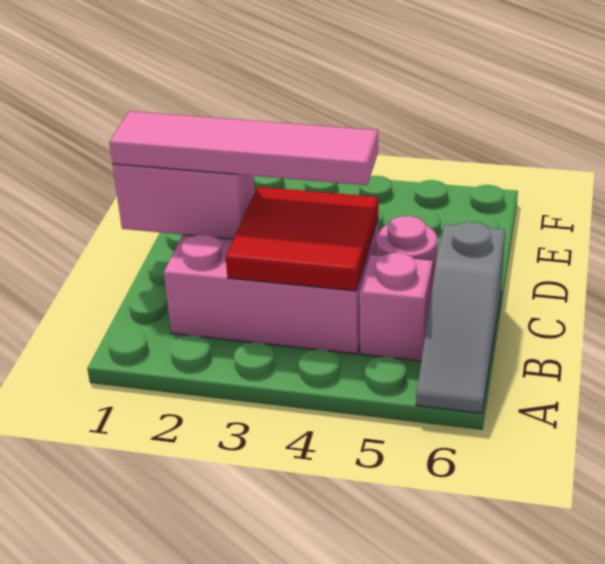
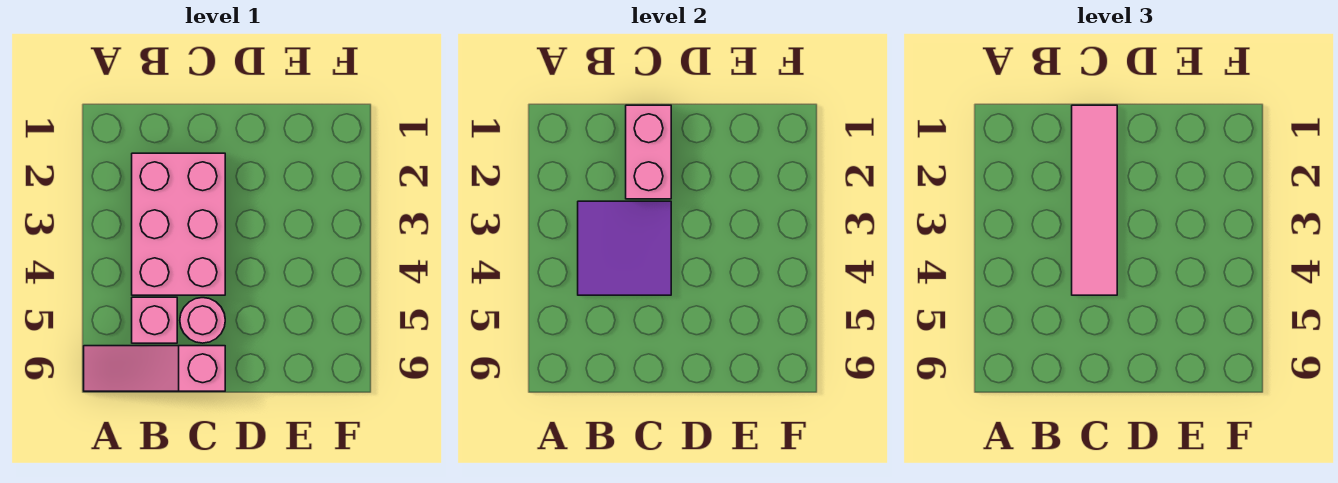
grey slope A6:C6 level 1 top C -> pink slope A6:C6 level 1 top C
red tile B3:C4 level 2 -> purple tile B3:C4 level 2

